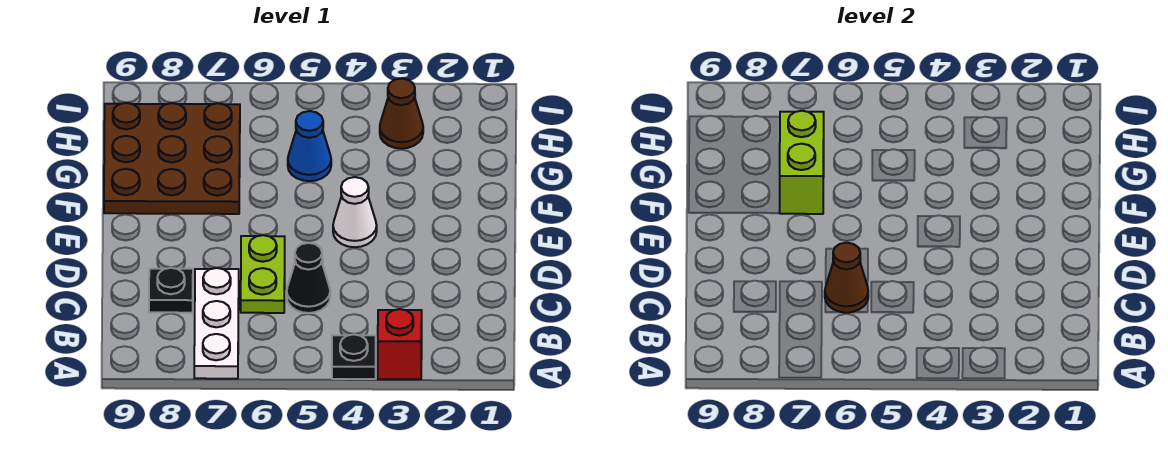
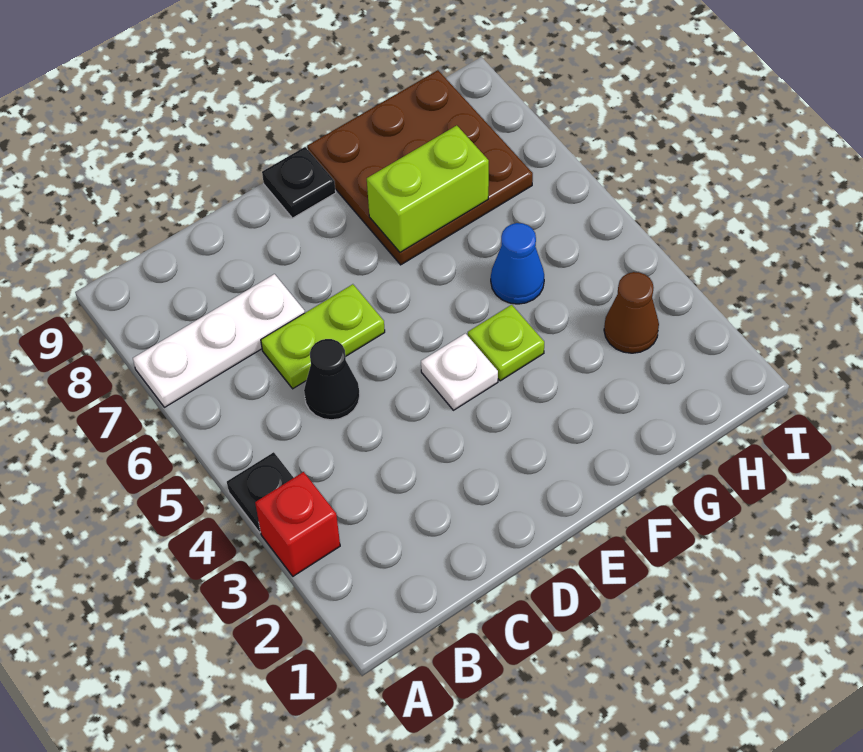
brown cone C6 level 2 -> none
black plate C8 level 1 -> black plate E9 level 1
white cone E4 level 1 -> white plate E4 level 1
none -> lime plate F4 level 1

